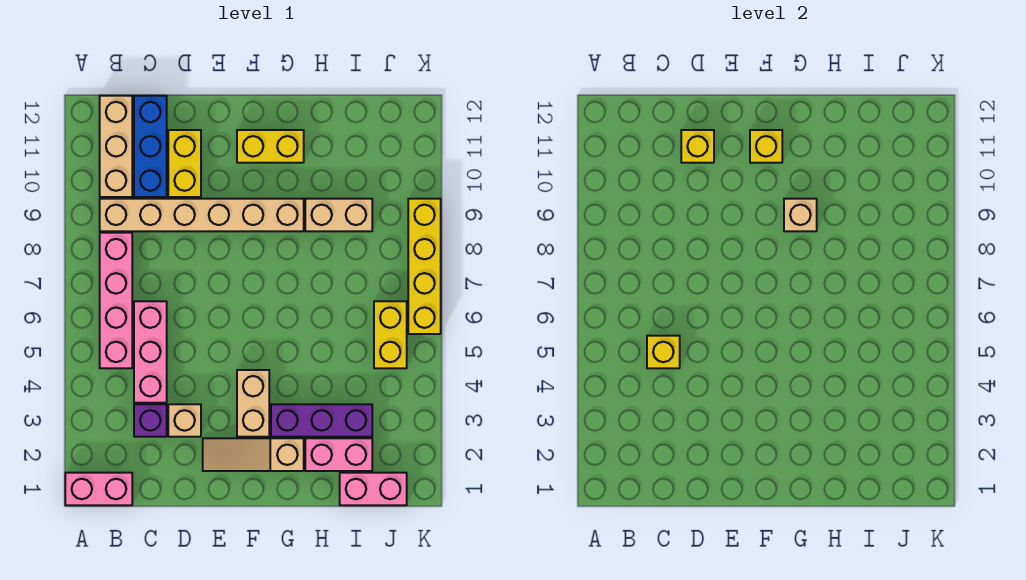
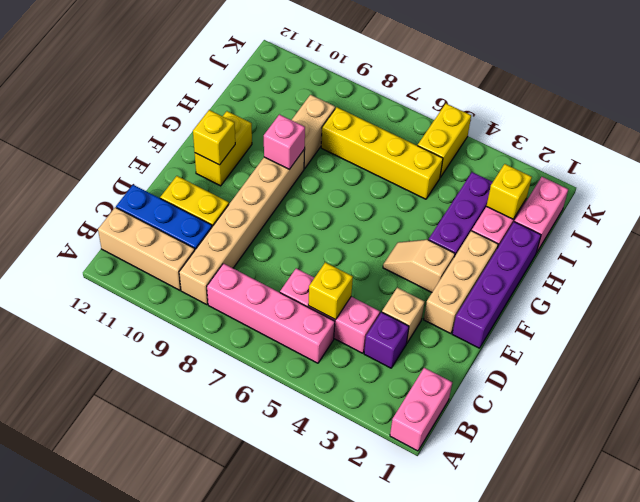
yellow brick D11 level 2 -> yellow brick I2 level 2
none -> purple brick E1:H1 level 1
tan slope E2:G2 level 1 top G -> tan brick E2:G2 level 1
tan brick F3:F4 level 1 -> tan slope F3:F4 level 1 top 3
tan brick G9 level 2 -> pink brick G9 level 2
yellow brick J5:J6 level 1 -> yellow brick J5:K5 level 1
yellow brick K6:K9 level 1 -> yellow brick I5:I8 level 1

